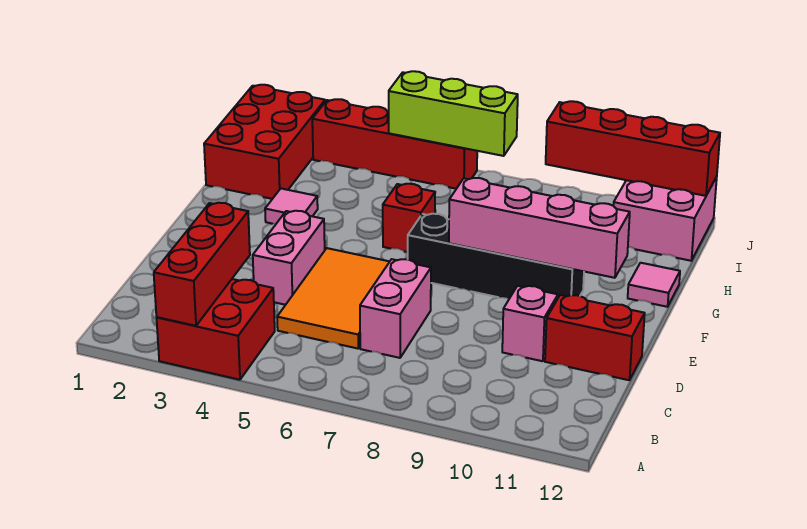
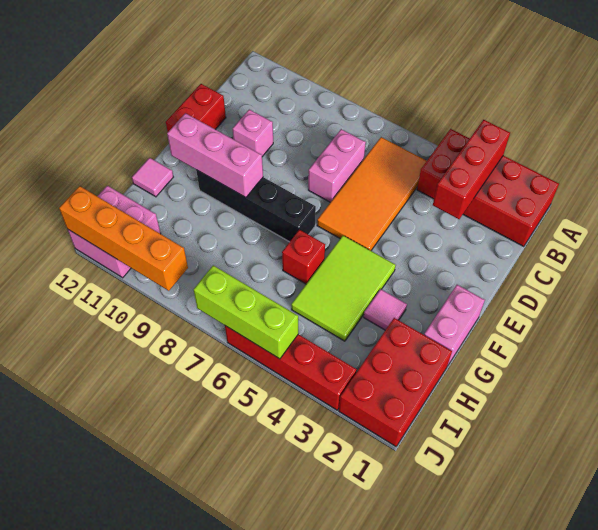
red brick A3:B4 level 1 -> red brick A1:B4 level 1
orange tile C5:E6 level 1 -> orange tile B5:E6 level 1
pink brick D4:E4 level 1 -> pink brick F1:G1 level 1
red brick D11:D12 level 1 -> red brick D12:E12 level 1
none -> lime tile F4:H5 level 1
pink brick F8:F11 level 2 -> pink brick F9:F11 level 2
red brick J9:J12 level 2 -> orange brick J9:J12 level 2

